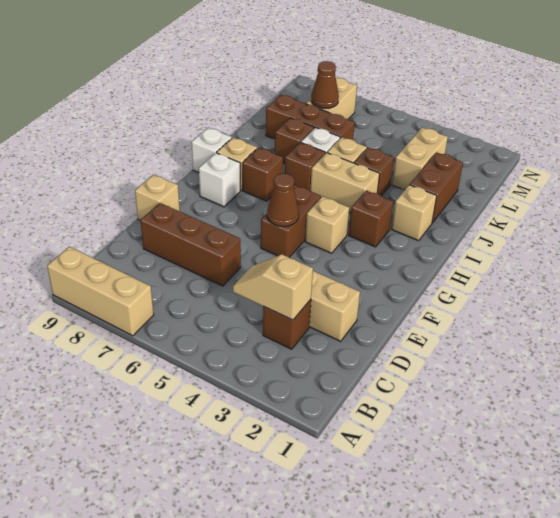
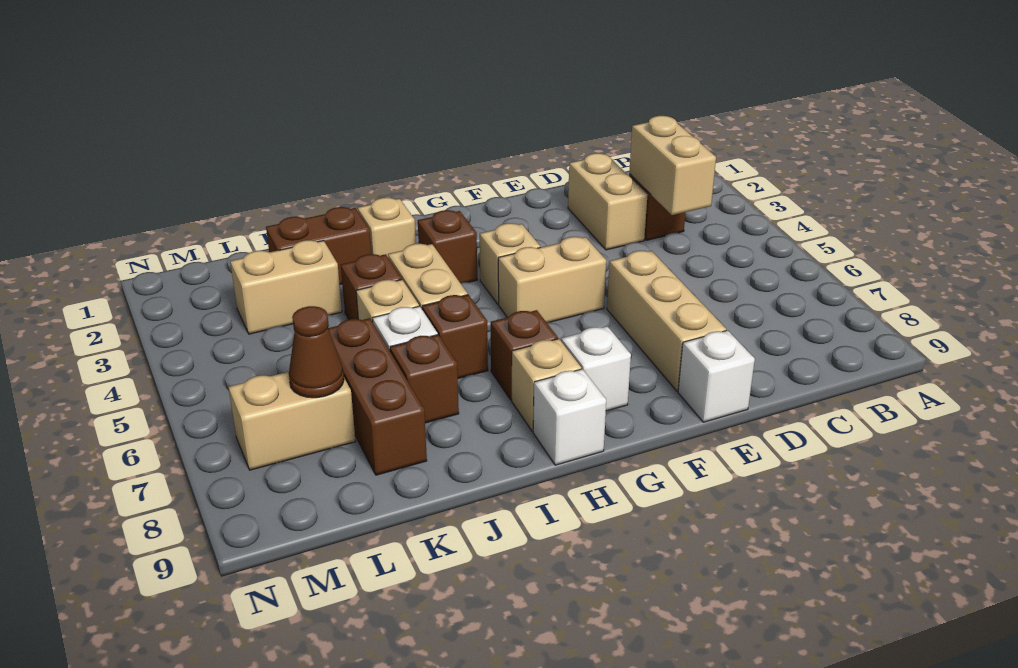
tan brick A7:A9 level 1 -> tan brick E6:E8 level 1
tan slope C3:C4 level 2 top 3 -> tan brick C3:C4 level 2
brown brick D6:D8 level 1 -> none
tan brick E9 level 1 -> white brick E9 level 1
brown brick F5:G5 level 1 -> tan brick F5:G5 level 1
brown cone F5 level 2 -> none

